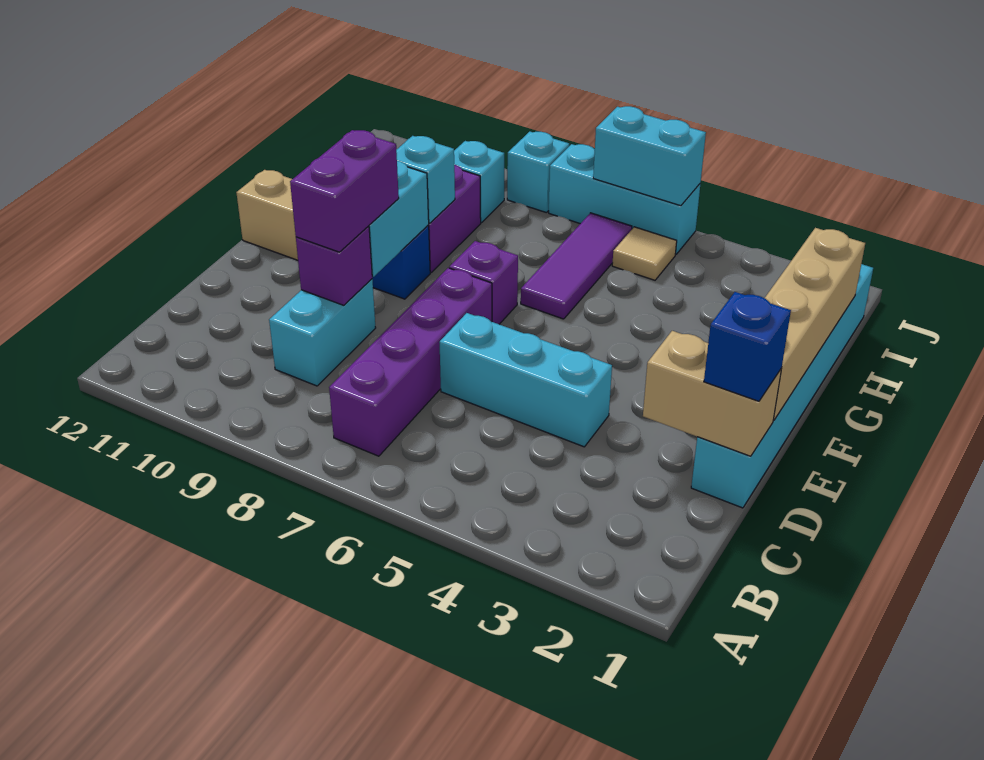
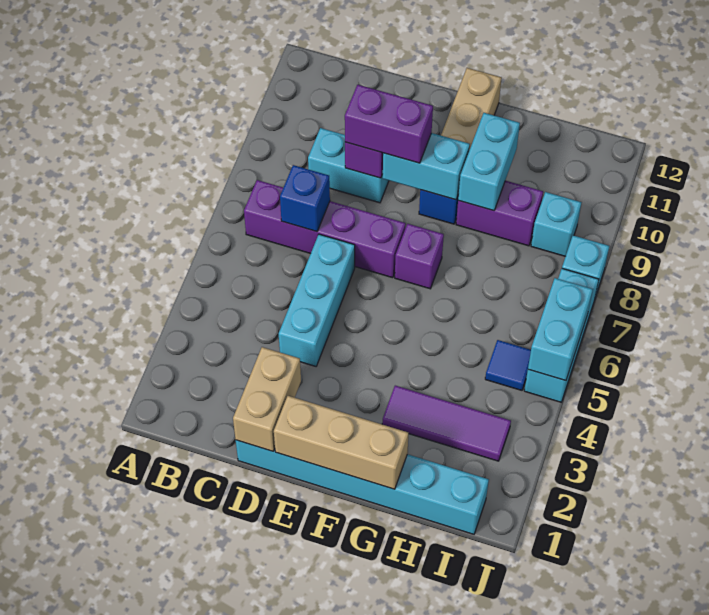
blue brick D1 level 3 -> blue brick C7 level 2
tan brick E1:H1 level 2 -> tan brick E1:G1 level 2
purple tile G6:I6 level 1 -> purple tile G3:I3 level 1
cyan brick G9 level 2 -> cyan brick G9:G10 level 2
tan tile I5 level 1 -> blue tile I5 level 1

